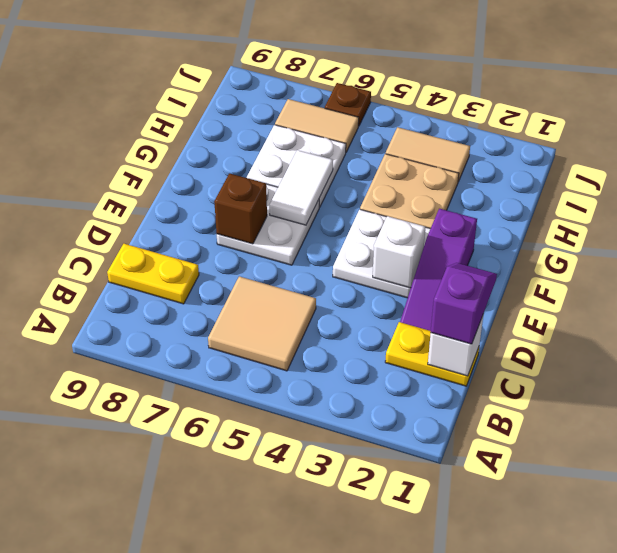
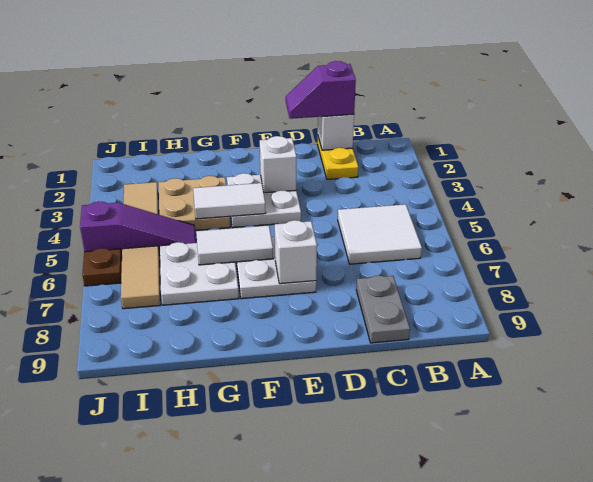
tan tile B5:C6 level 1 -> white tile B5:C6 level 1
yellow plate C8:C9 level 1 -> grey plate C8:C9 level 1
purple slope D2:F2 level 1 top F -> purple slope H5:J5 level 1 top J
brown brick E7 level 2 -> white brick E7 level 2
none -> white tile F4:G4 level 2

